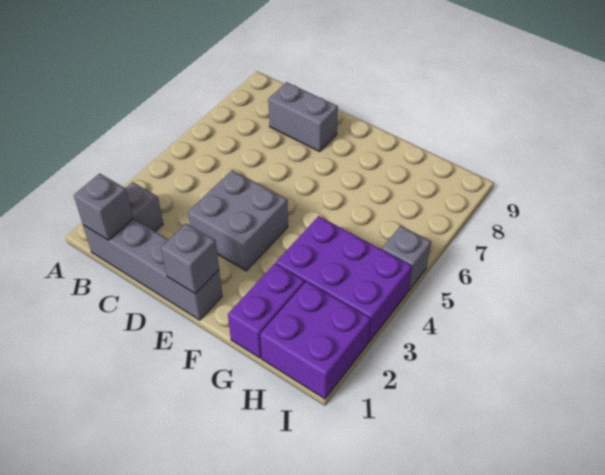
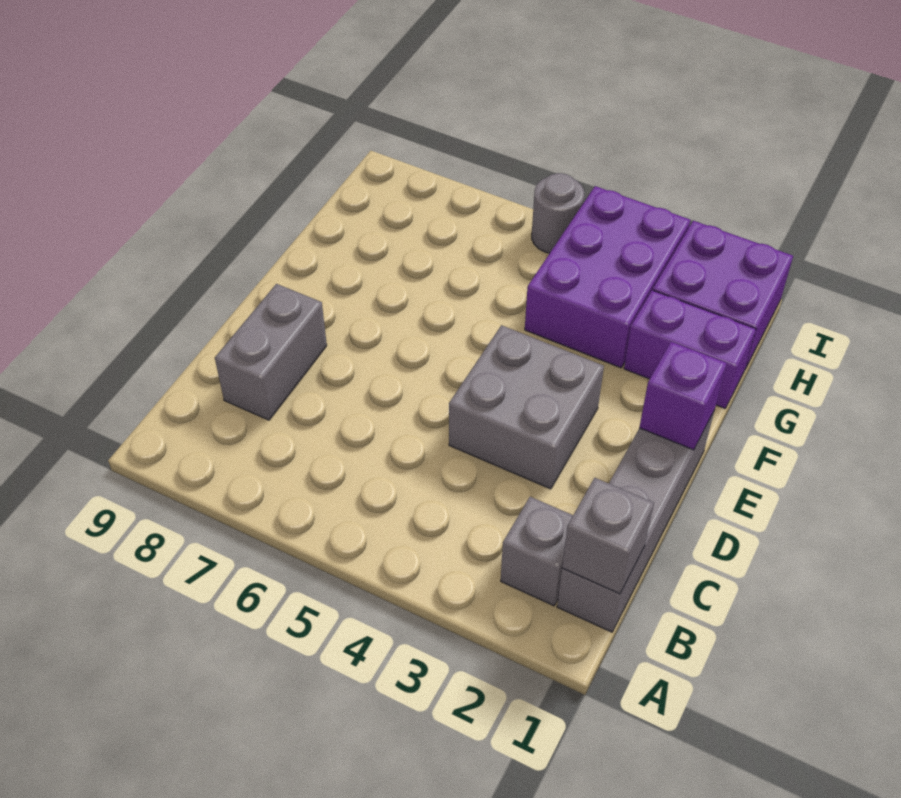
grey brick E1 level 2 -> purple brick E1 level 2
grey brick I5 level 1 -> grey round brick I5 level 1

